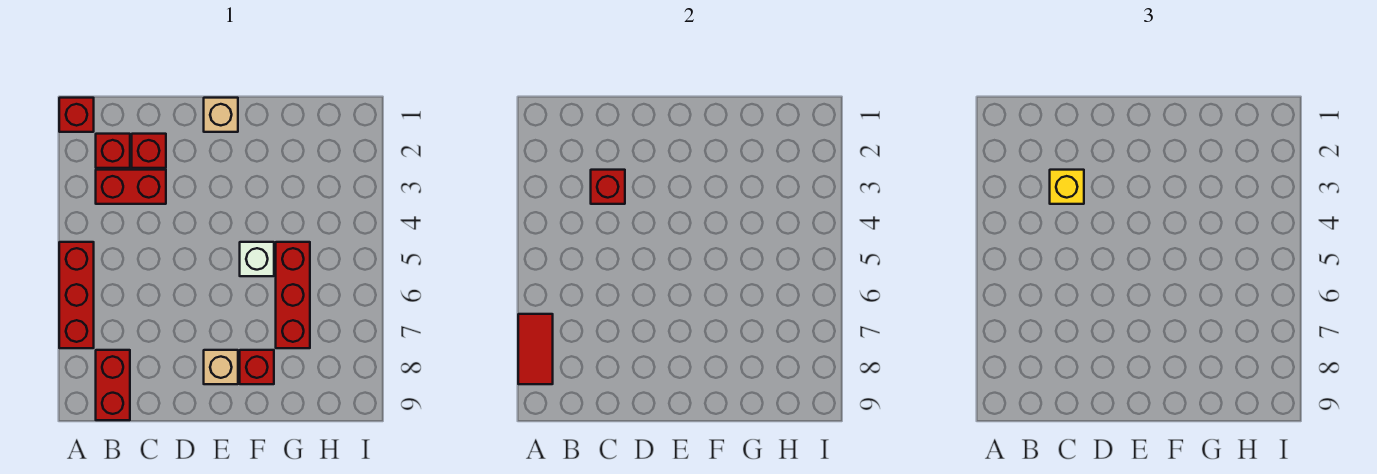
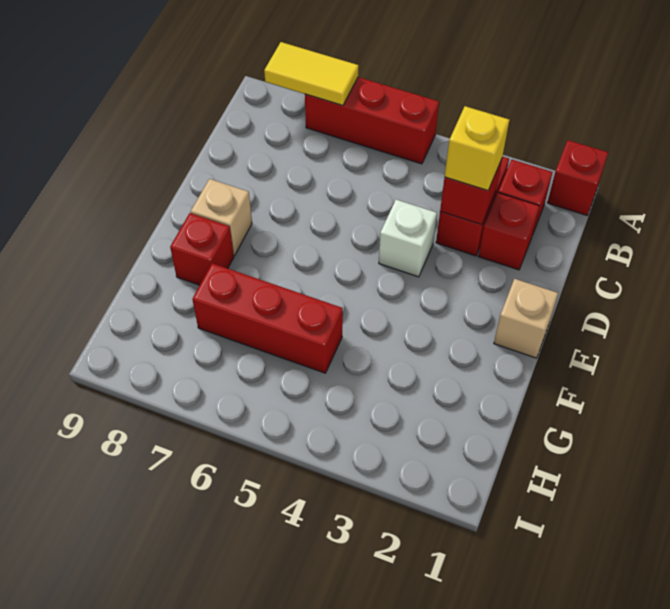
red tile A7:A8 level 2 -> yellow tile A7:A8 level 2
red brick B8:B9 level 1 -> none
white brick F5 level 1 -> white brick D4 level 1

